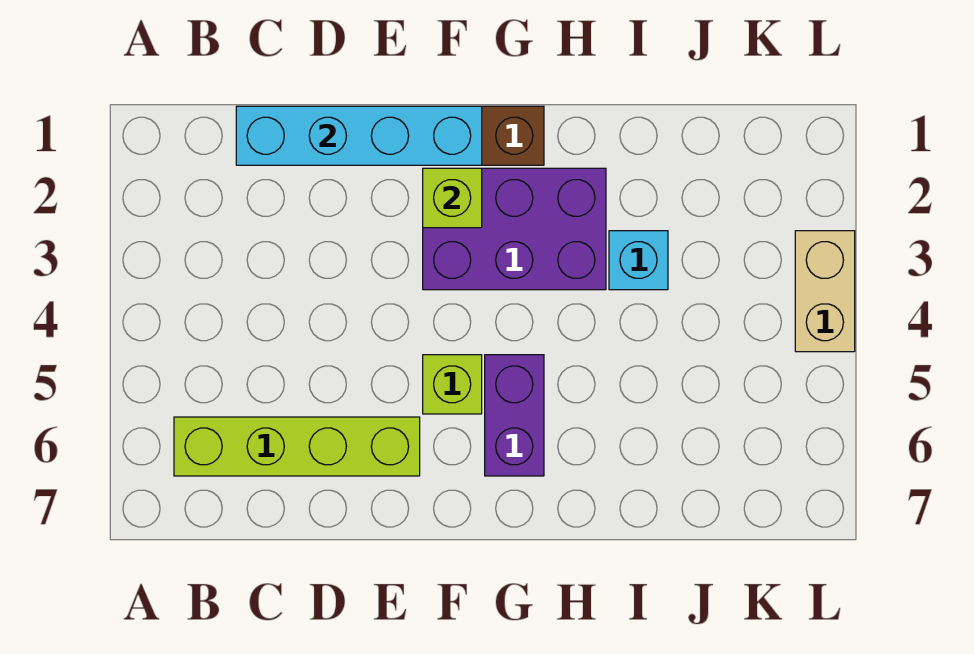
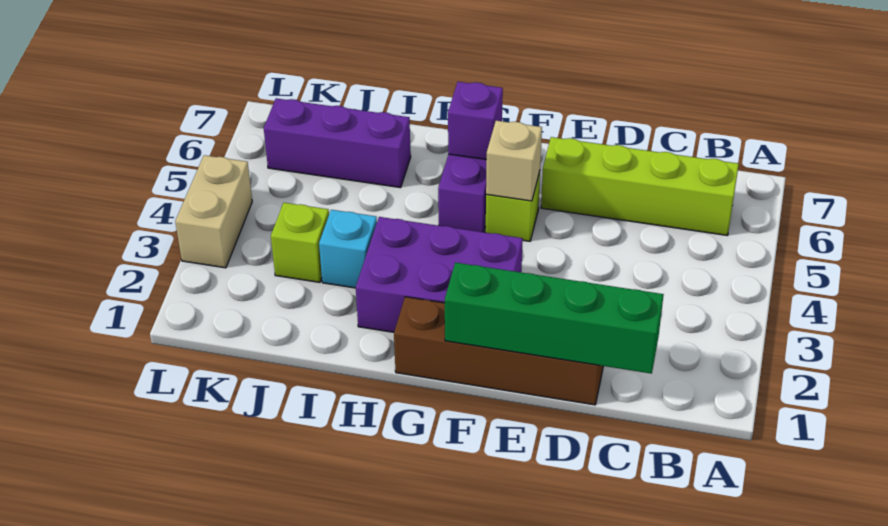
cyan brick C1:F1 level 2 -> green brick C1:F1 level 2
lime brick F2 level 2 -> lime brick J3 level 1
none -> tan brick F5 level 2
none -> purple brick G6 level 2
none -> purple brick I6:K6 level 1

